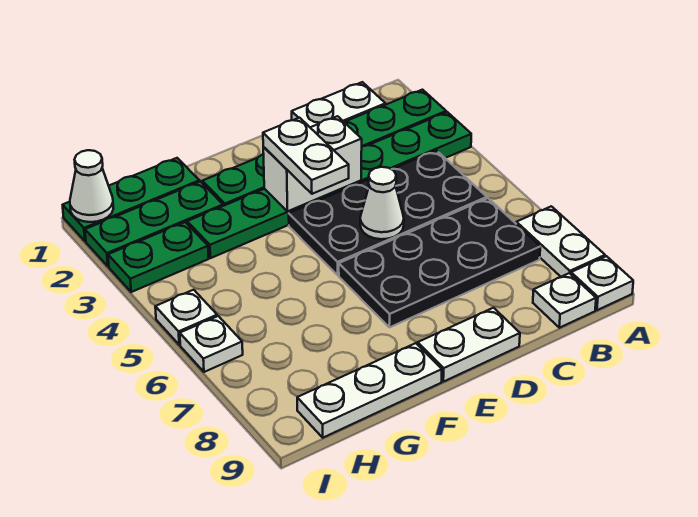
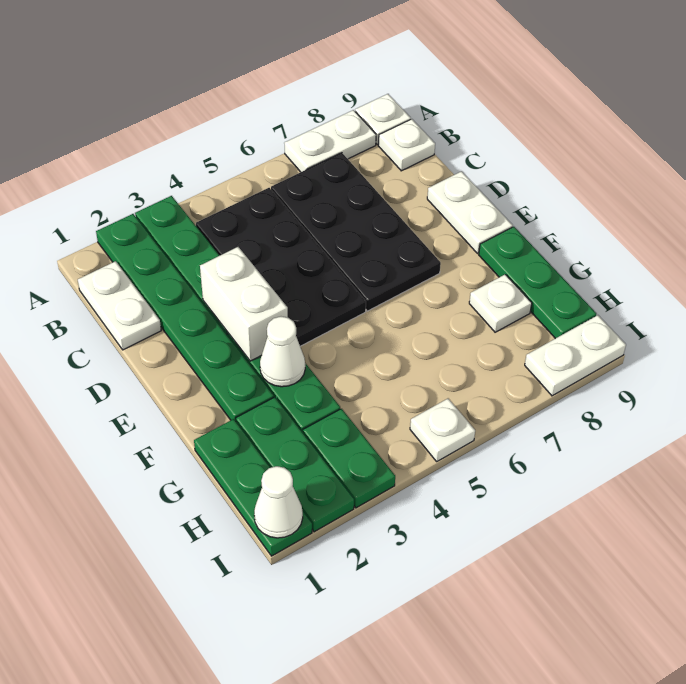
white cone D5 level 2 -> white cone F3 level 2
white plate E3:E4 level 3 -> white plate I8:I9 level 1
white plate F9:H9 level 1 -> green plate F9:H9 level 1
white plate I6 level 1 -> white plate G8 level 1

